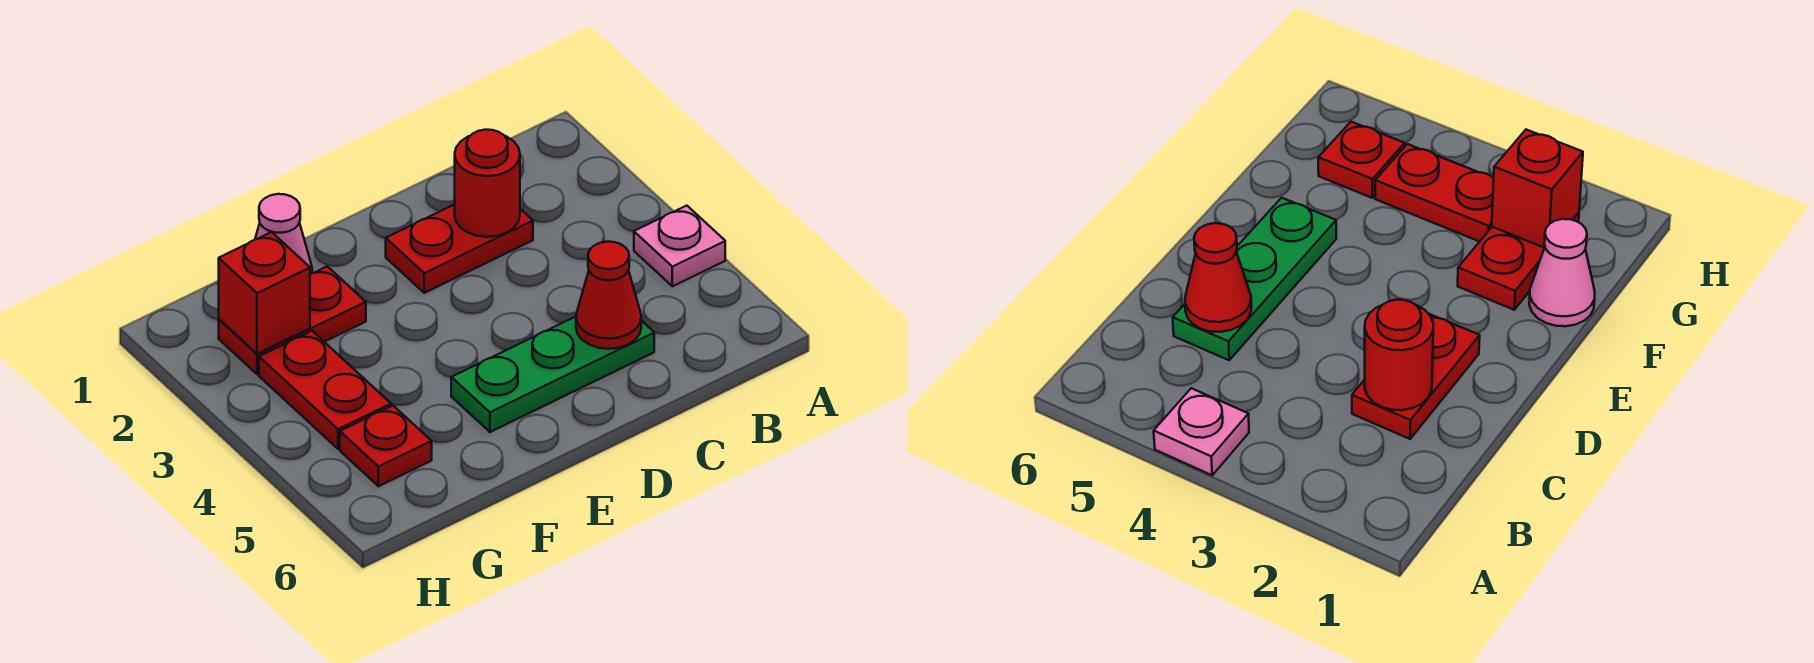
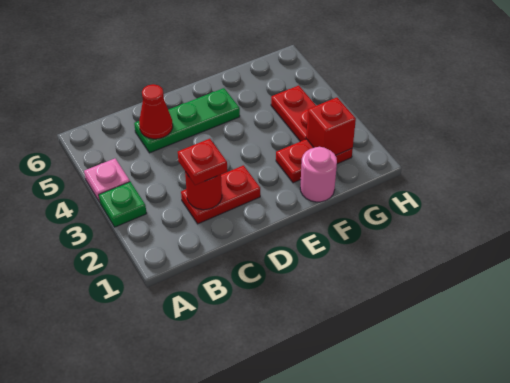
none -> green plate A3 level 1
pink cone F1 level 1 -> pink round brick F1 level 1
red plate G5 level 1 -> red plate C2 level 3

